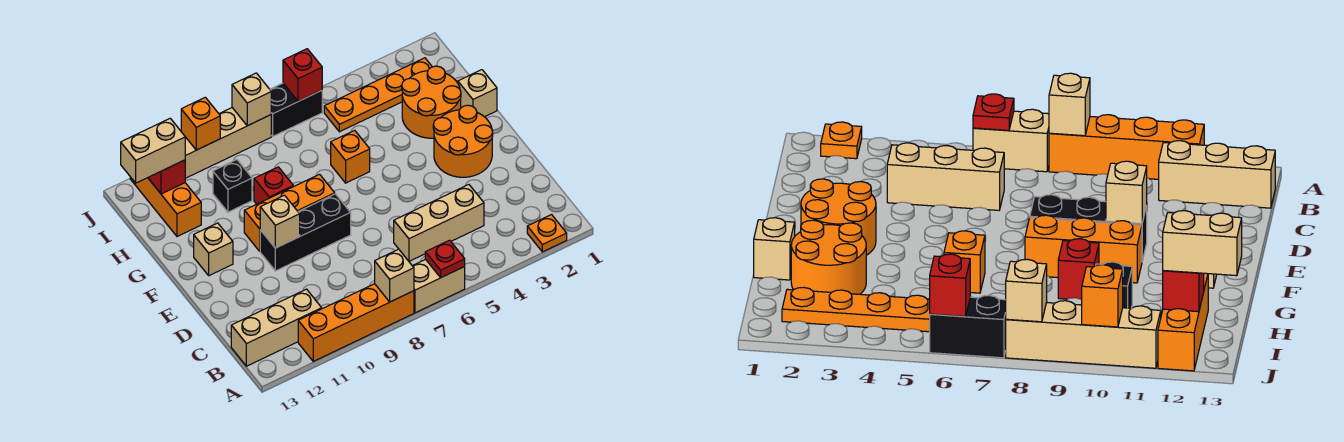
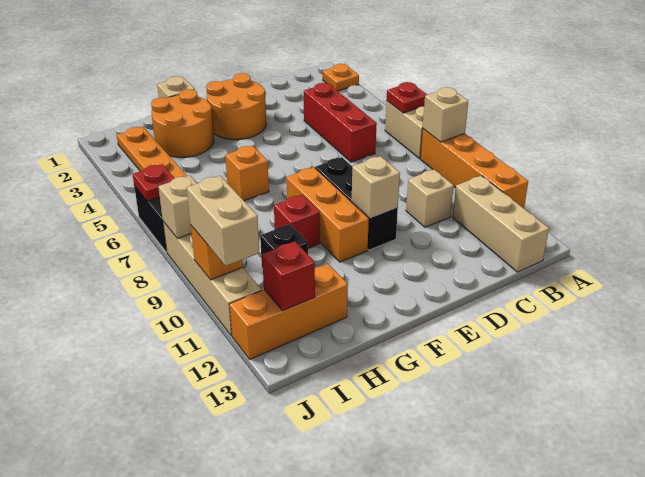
tan brick C4:C6 level 1 -> red brick C4:C6 level 1
tan brick F12 level 1 -> tan brick C10 level 1
tan brick I12:I13 level 3 -> tan brick J10:J11 level 3
red brick J6 level 2 -> red plate J6 level 2

